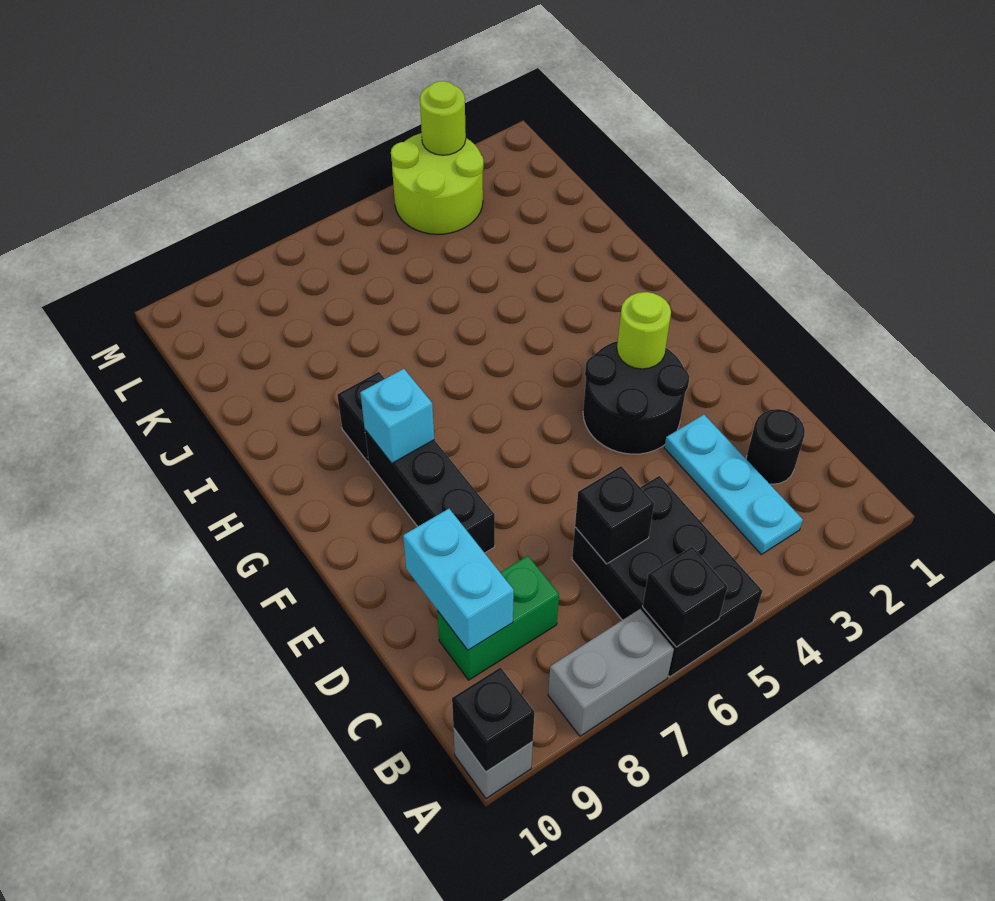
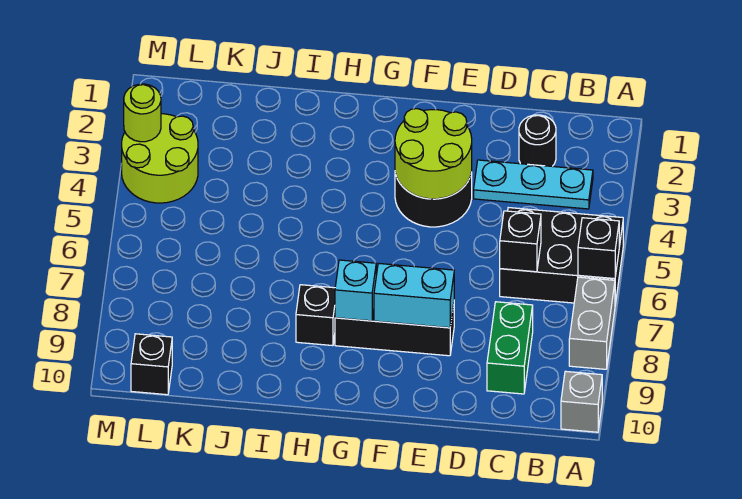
black brick A10 level 2 -> black brick L10 level 1
cyan brick C9:D9 level 2 -> cyan brick E8:F8 level 2
lime round brick F3 level 2 -> lime round brick E3:F4 level 2

